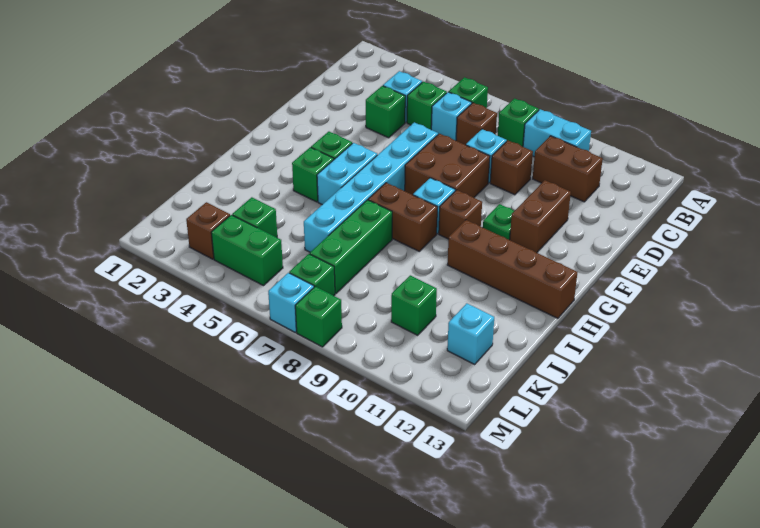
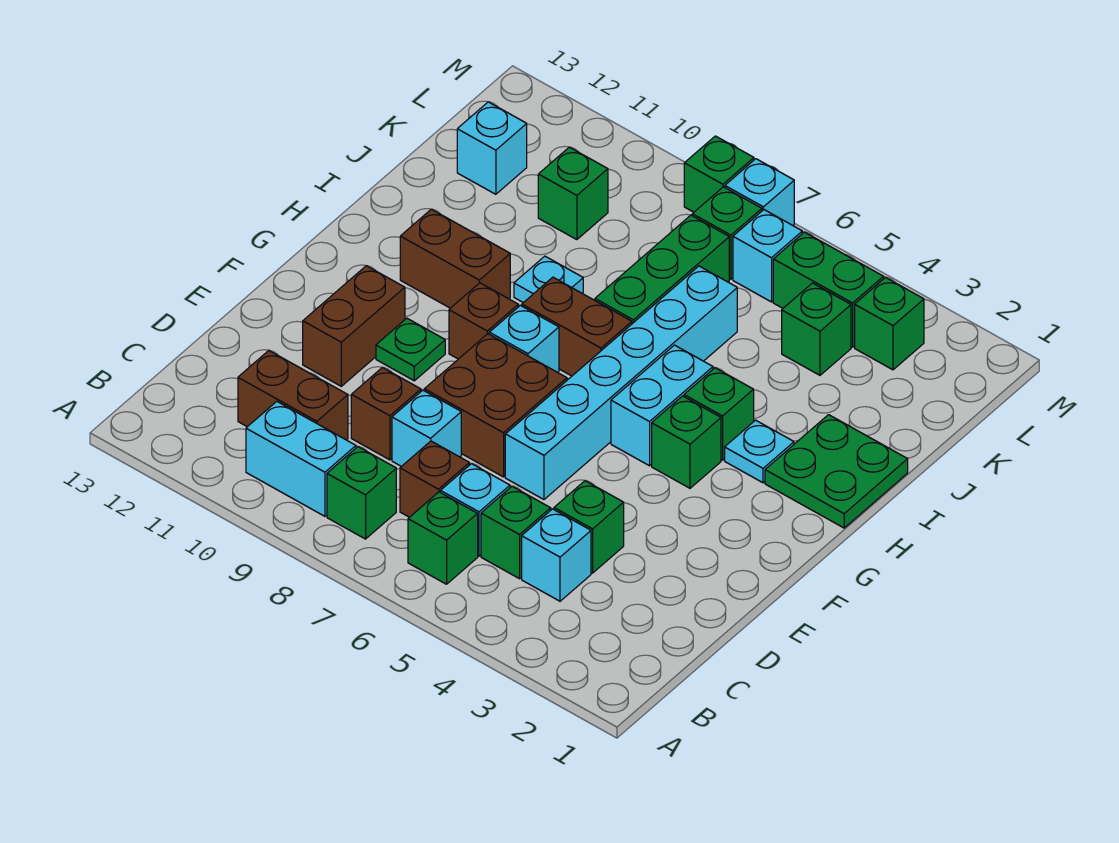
none -> green plate H1:I2 level 1
none -> cyan plate H3 level 1
brown brick H10:H13 level 1 -> brown brick H10:H11 level 1
none -> cyan plate I9 level 1
brown brick L3 level 1 -> green brick L3 level 1
none -> cyan brick L6 level 1

